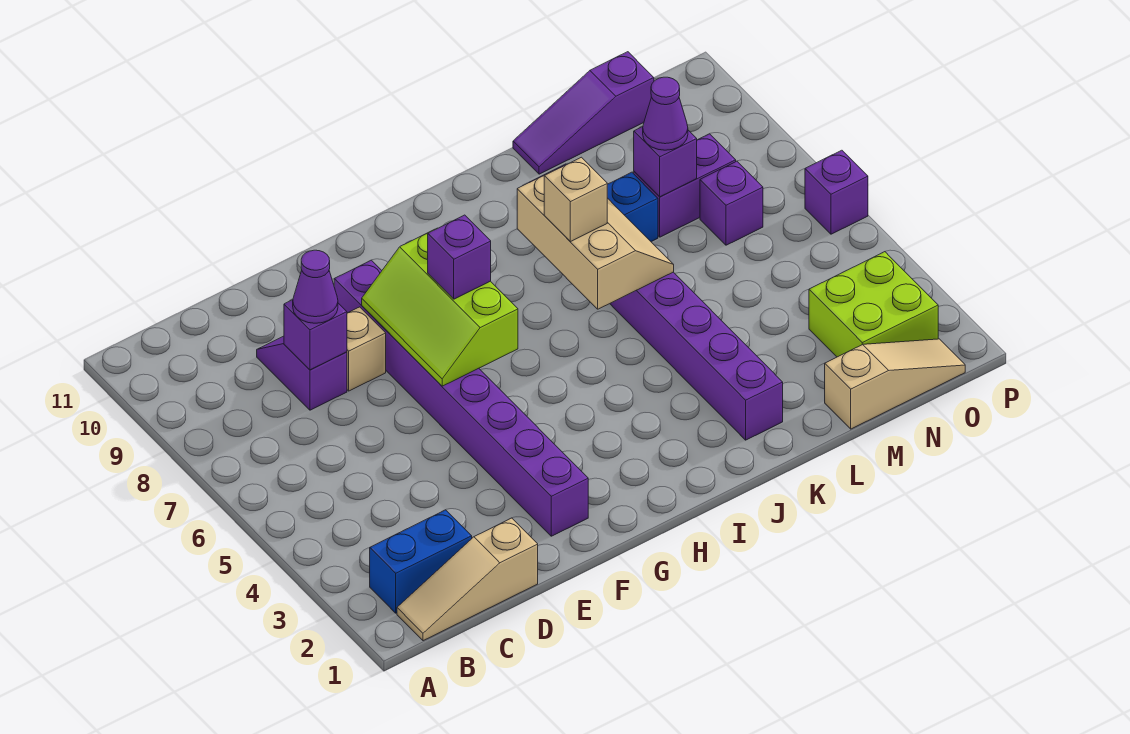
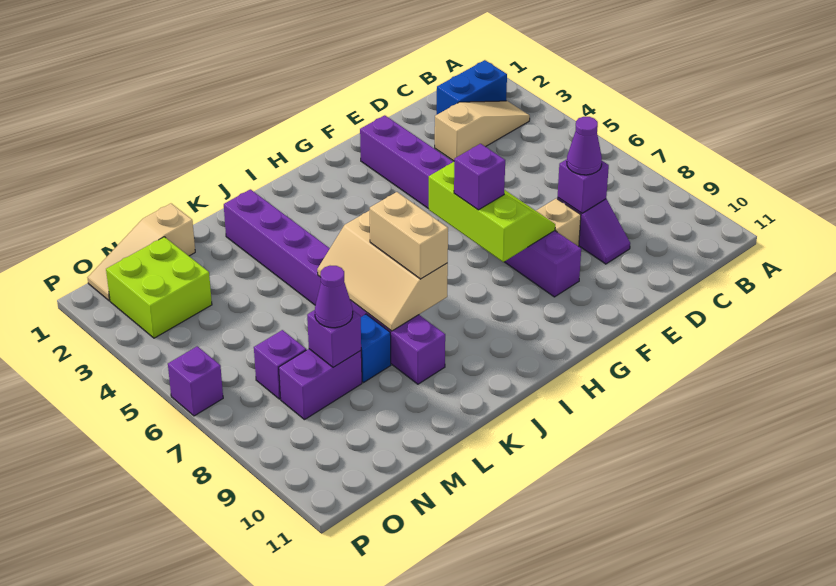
tan slope B1:D1 level 1 top D -> tan slope B3:D3 level 1 top D
tan brick J7 level 3 -> tan brick J7:J8 level 3
purple slope L11:N11 level 1 top N -> none

